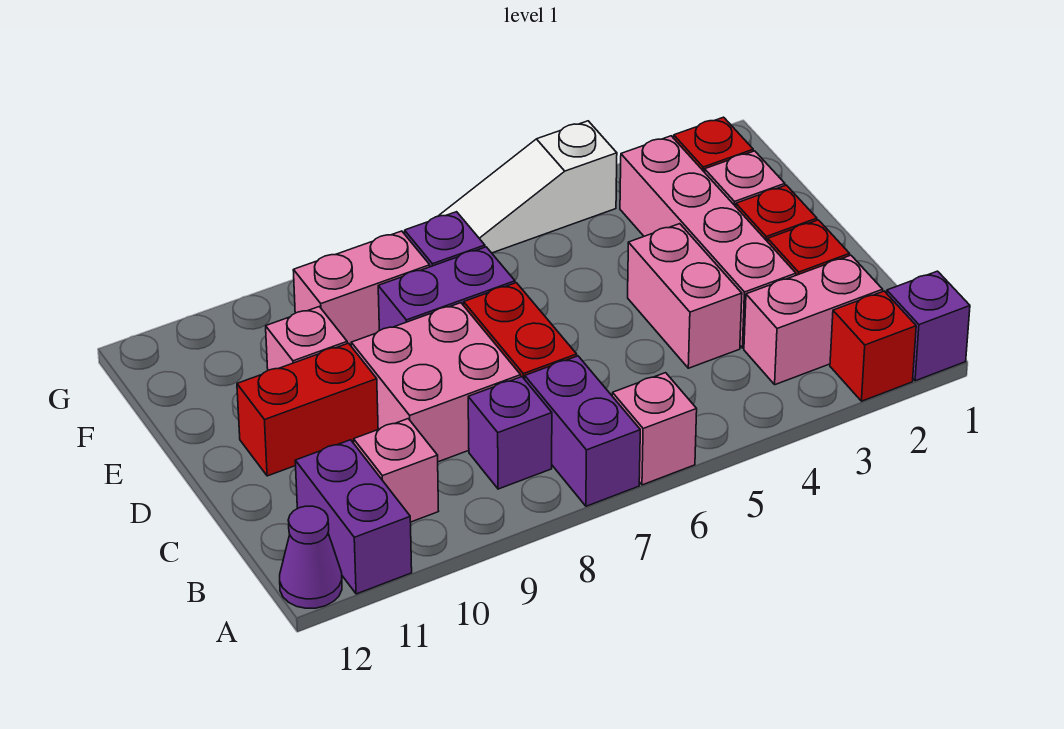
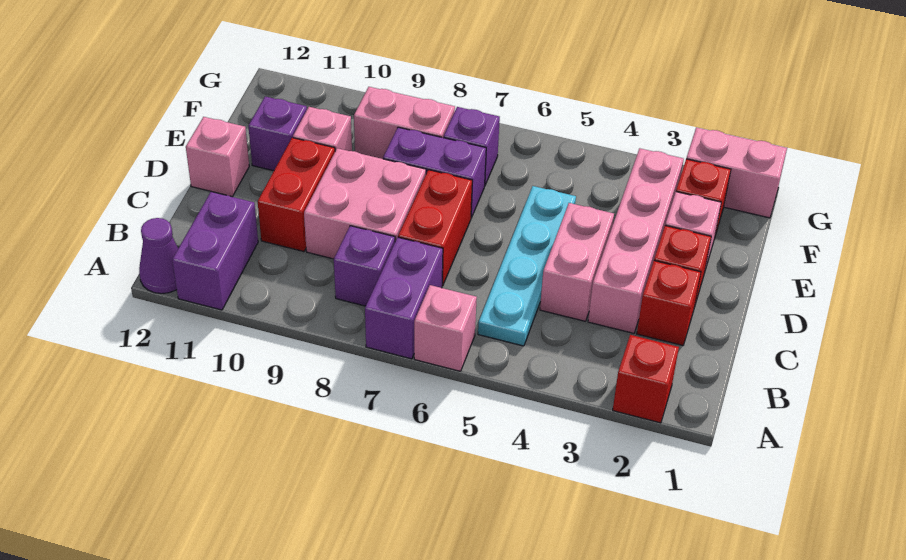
purple brick A1 level 1 -> purple brick E11 level 1
pink brick B2:B3 level 1 -> pink brick G1:G2 level 1
none -> cyan plate B5:E5 level 1
pink brick B10 level 1 -> pink brick D12 level 1
red brick D10:D11 level 1 -> red brick C10:D10 level 1
white slope G4:G6 level 1 top 4 -> none

